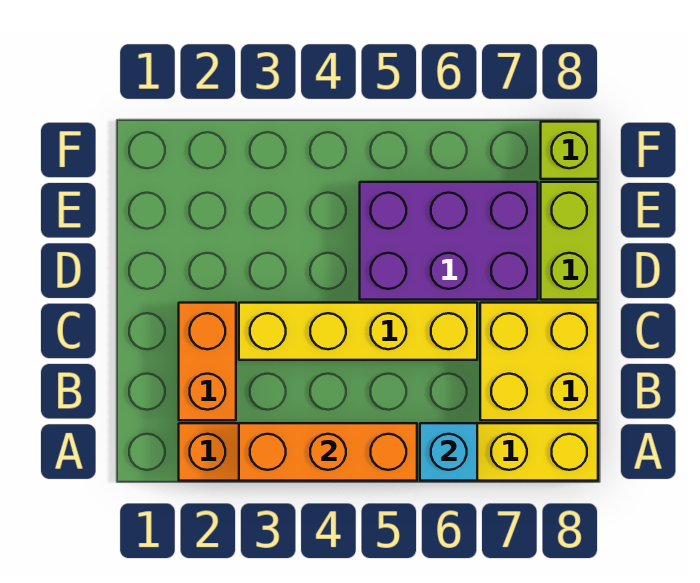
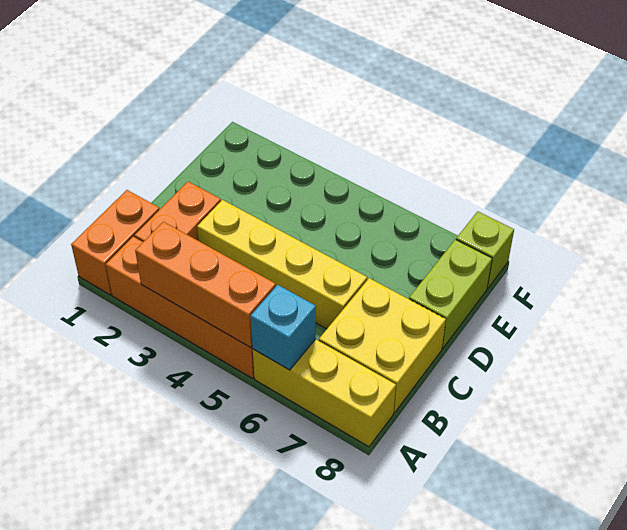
none -> orange brick A1:B1 level 1
purple brick D5:E7 level 1 -> none

